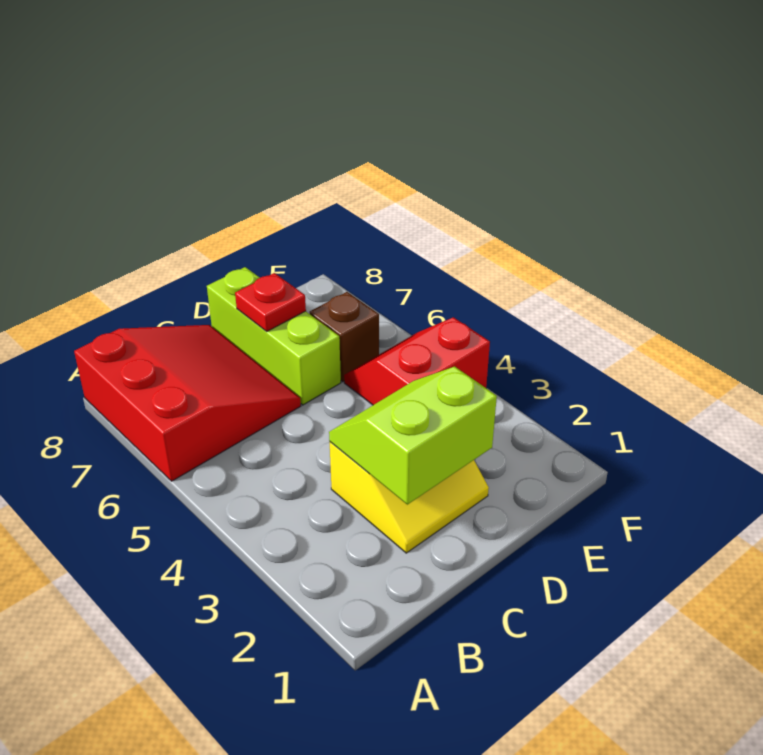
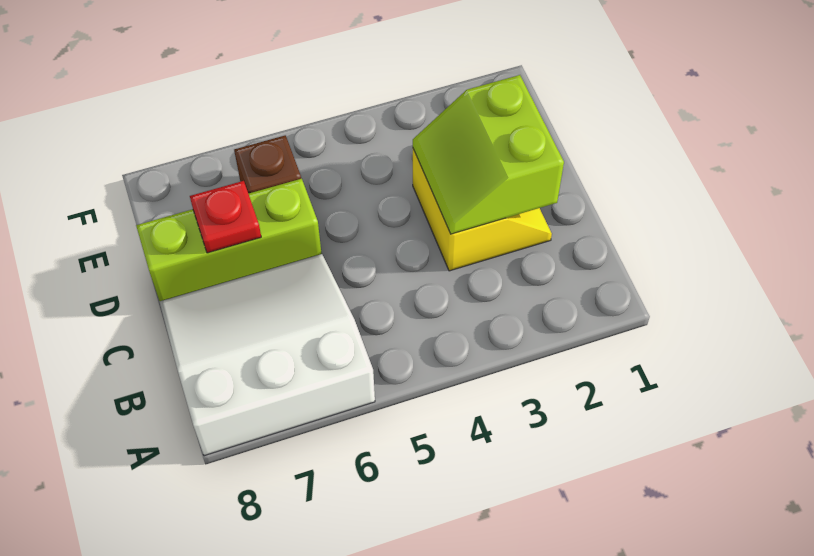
red slope A6:C8 level 1 top A -> white slope A6:C8 level 1 top A
red slope E4:F5 level 1 top 4 -> none

